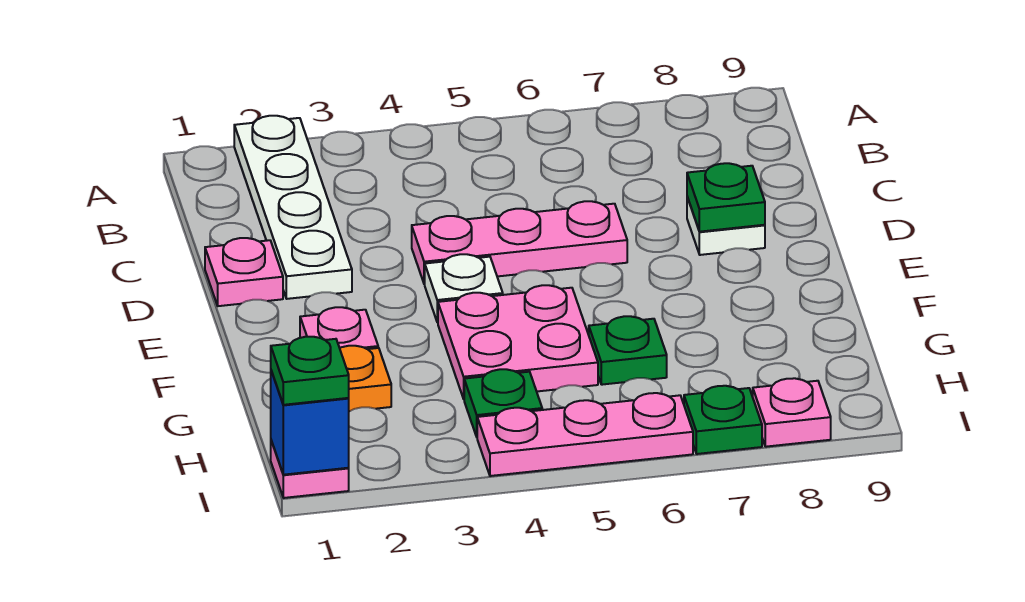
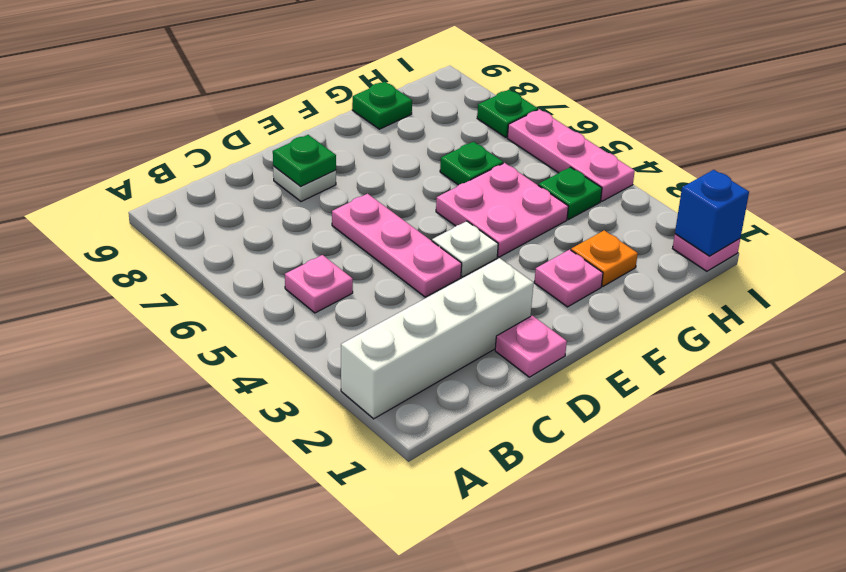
white plate A2:D2 level 1 -> white brick A2:D2 level 1
green plate I1 level 3 -> green plate G9 level 1
pink plate I8 level 1 -> pink plate B5 level 1

